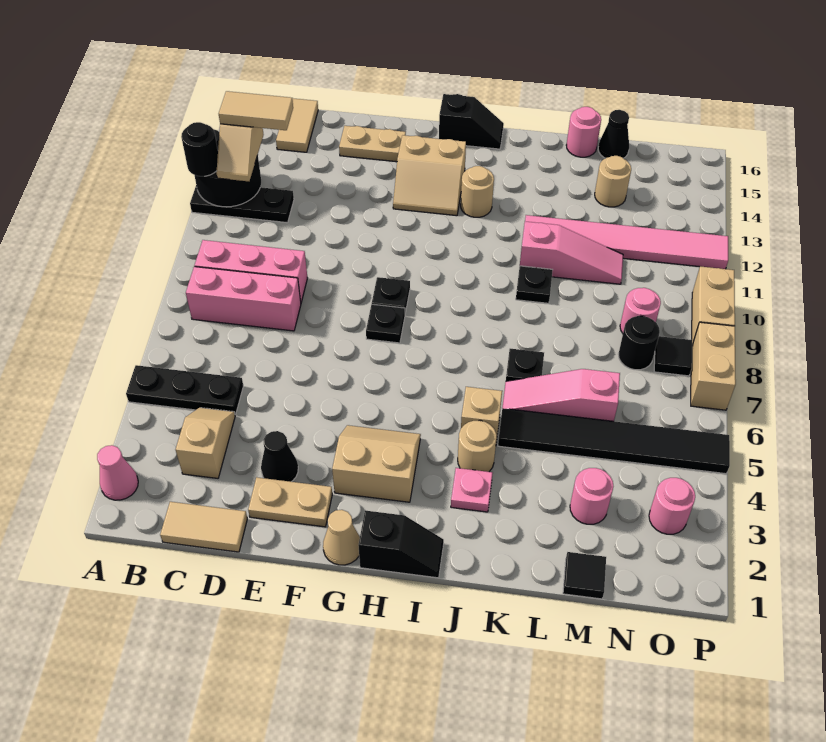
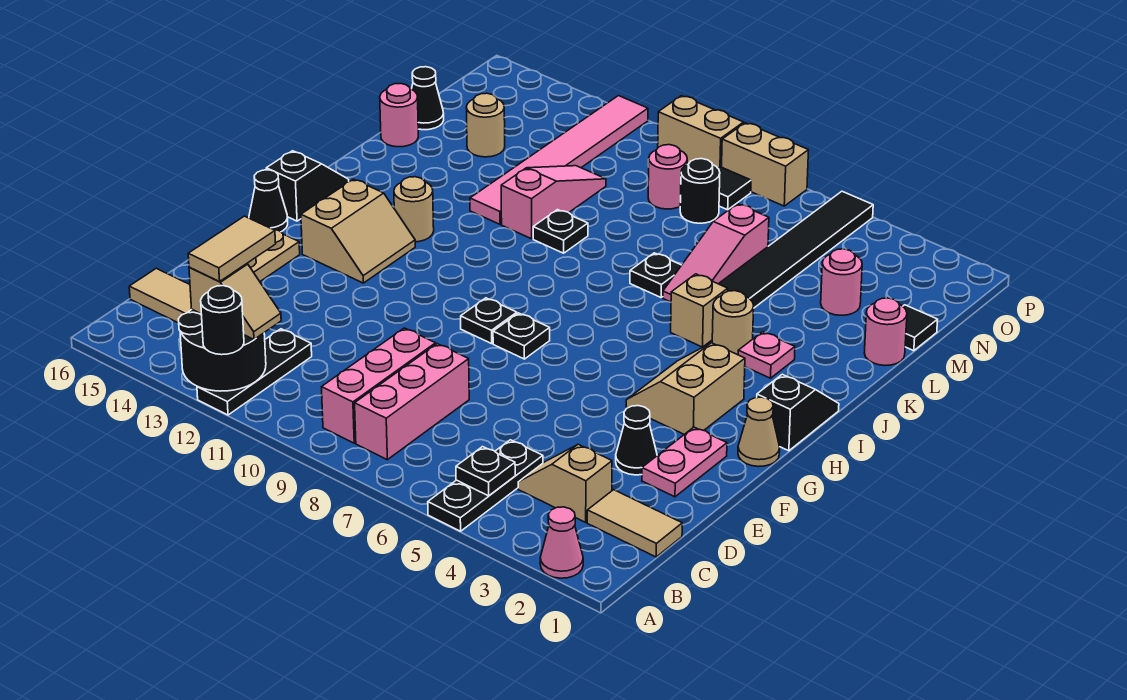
none -> black plate B5 level 2
tan tile C1:D1 level 1 -> tan tile C1:C2 level 1
tan plate E2:F2 level 1 -> pink plate E2:F2 level 1
none -> black cone G16 level 1
pink round brick O3 level 1 -> pink round brick L1 level 1

